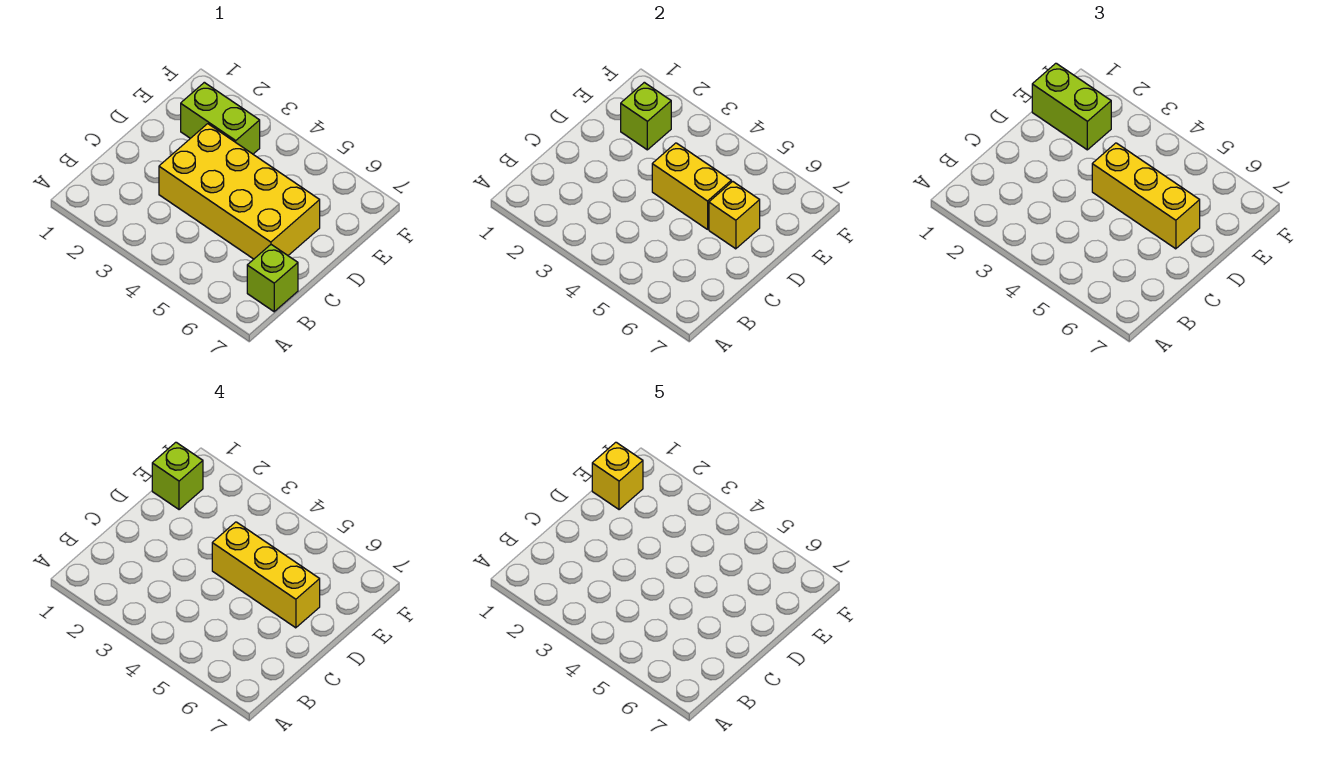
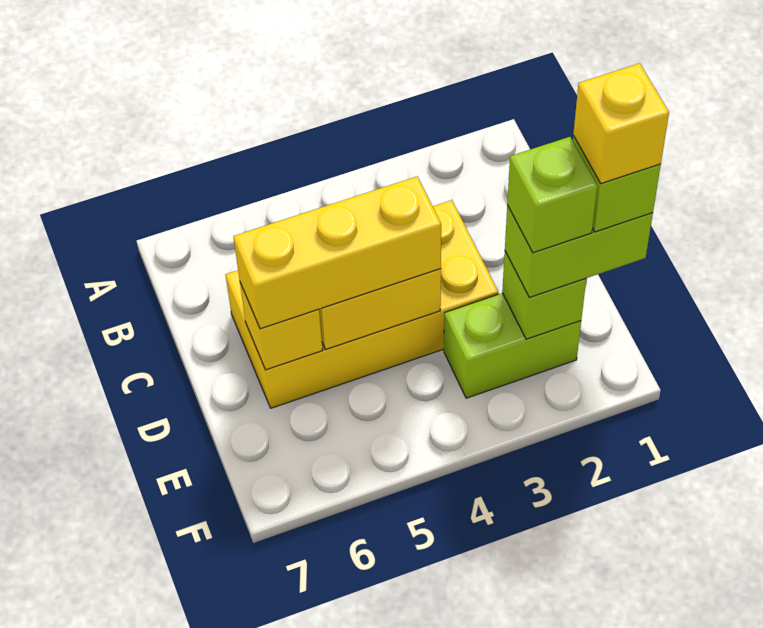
lime brick B7 level 1 -> lime brick E2 level 4
yellow brick D4:D6 level 4 -> none

